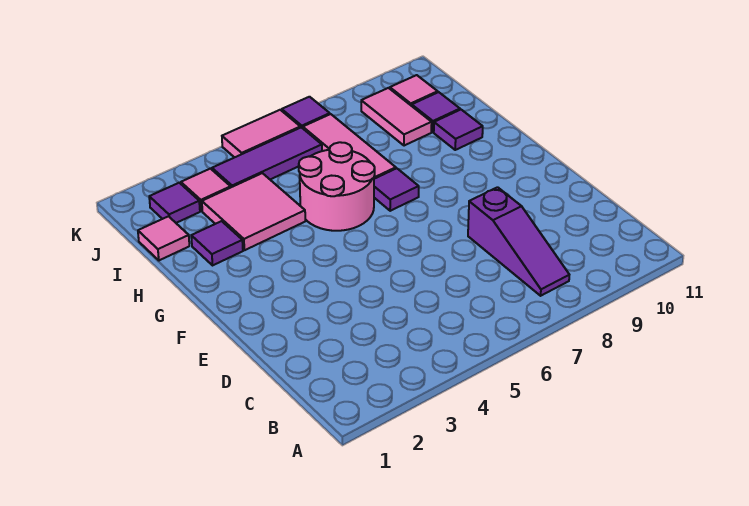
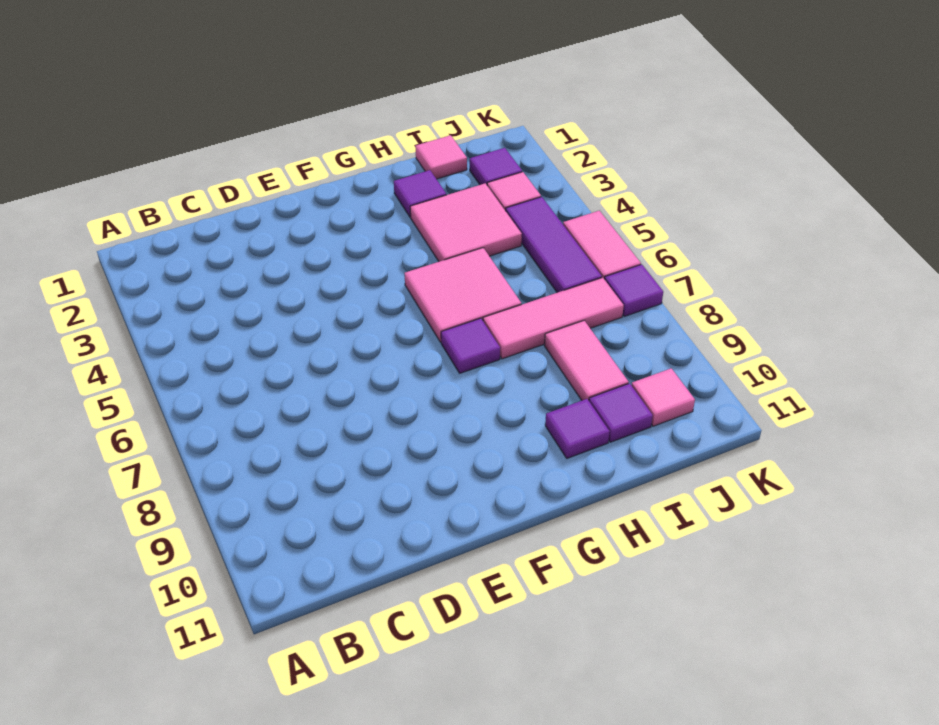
purple slope B8:D8 level 1 top D -> none
pink round brick G5:H6 level 1 -> pink tile G5:H6 level 1
pink tile I9:J9 level 1 -> pink tile I8:I9 level 1

